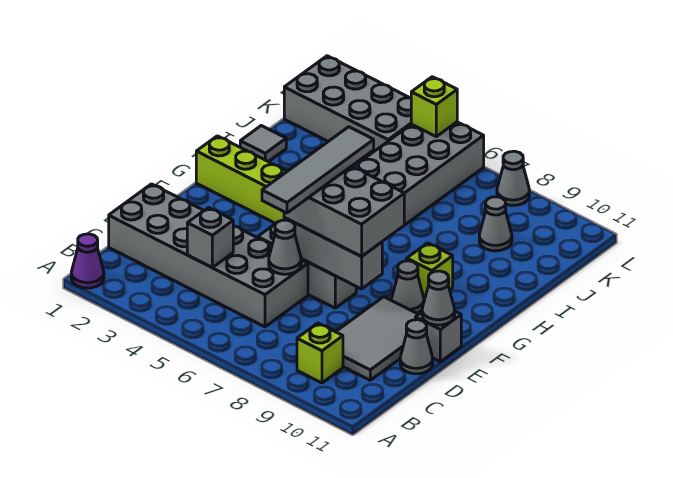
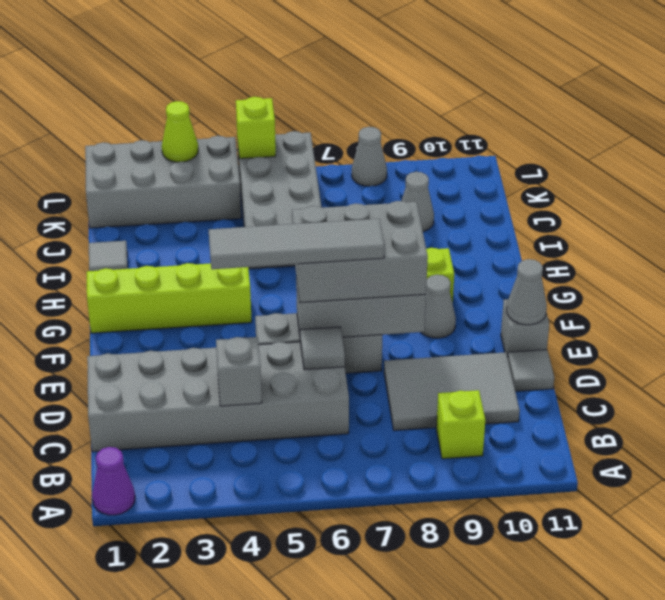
grey tile C9:E10 level 1 -> grey tile C8:D10 level 1
grey cone D6 level 2 -> grey tile D6 level 2
grey tile D6:G6 level 4 -> grey tile E4:E7 level 4
grey cone D11 level 1 -> grey tile D11 level 1
none -> lime cone L3 level 2

